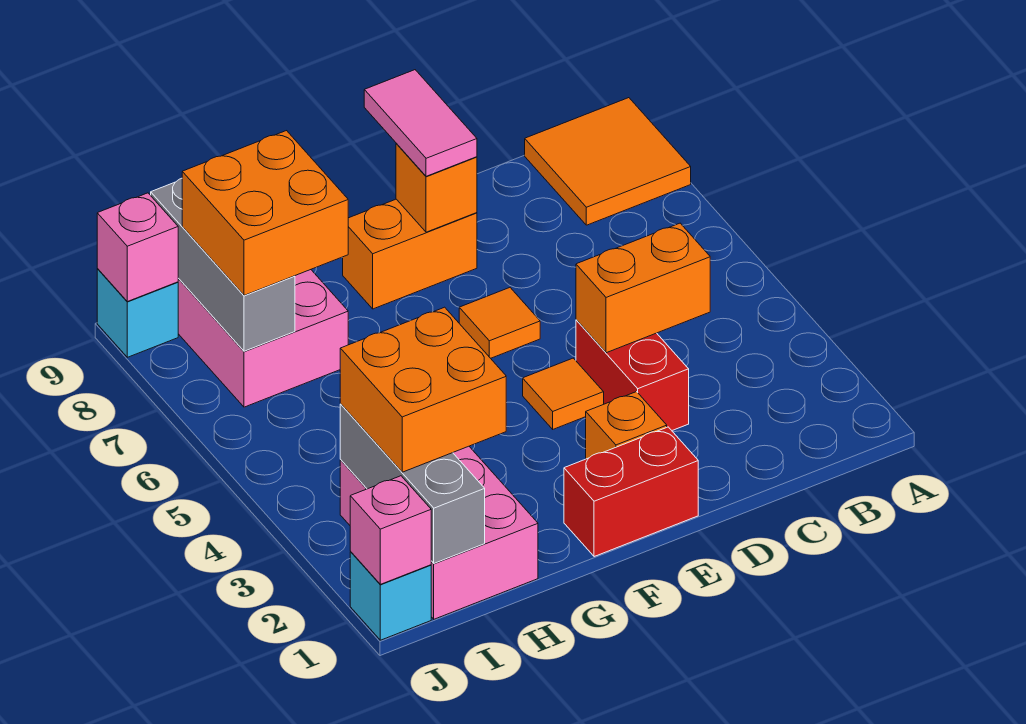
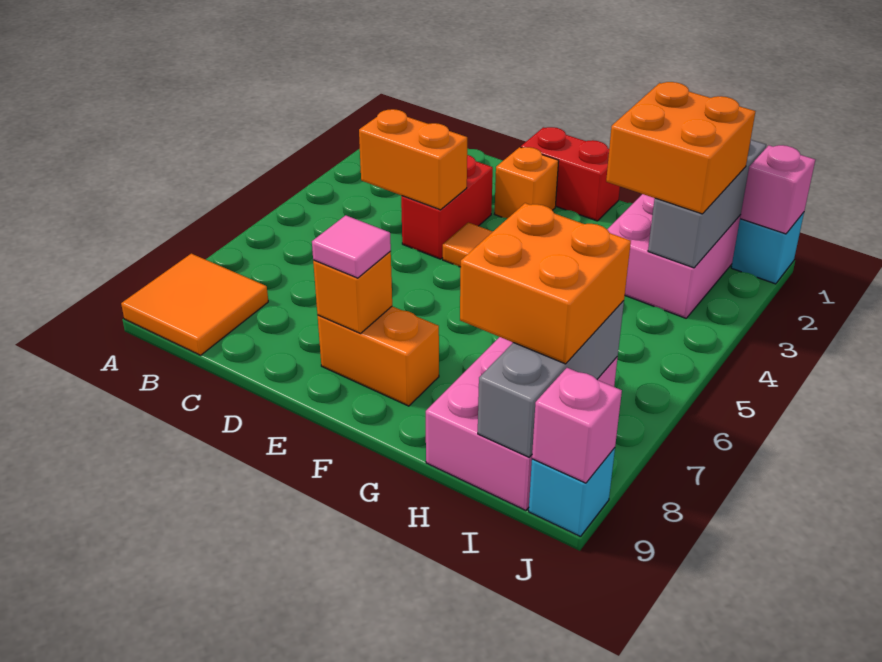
orange tile E6 level 1 -> none
pink tile E8:E9 level 3 -> pink tile E8 level 3

